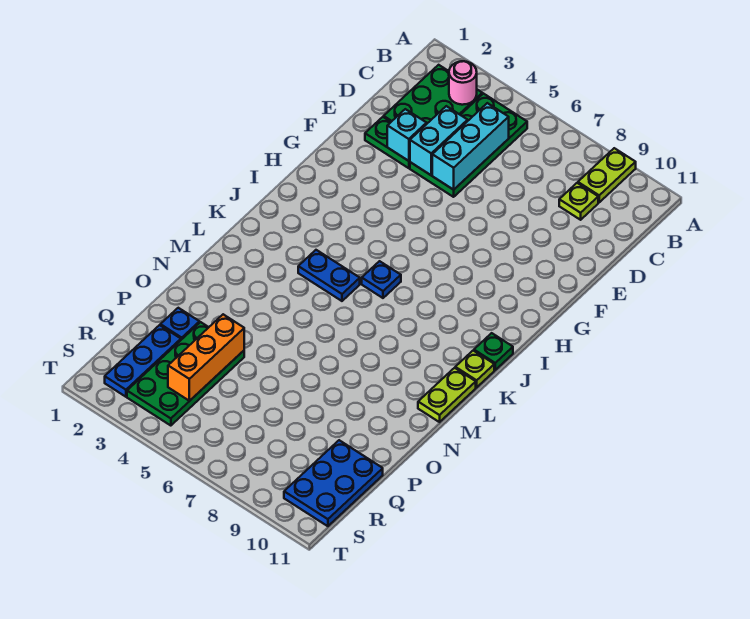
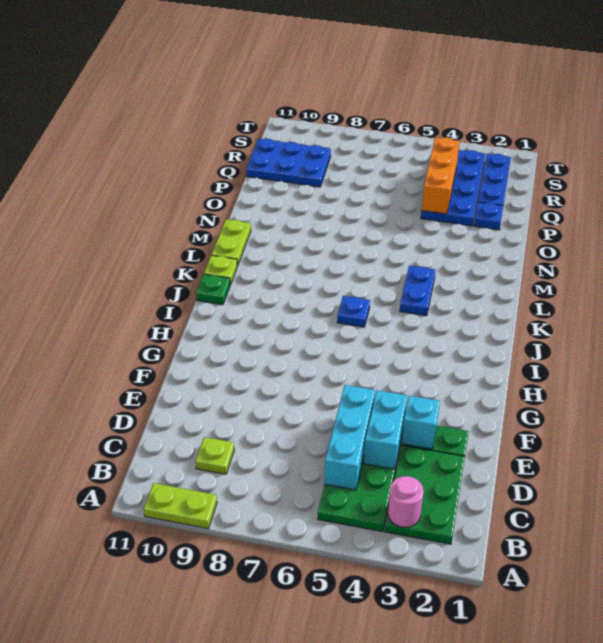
lime plate A9:B9 level 1 -> lime plate A9:A10 level 1
blue plate K4:K5 level 1 -> blue plate K4:L4 level 1
green plate P3:S4 level 1 -> blue plate P3:S4 level 1
blue plate Q10:S11 level 1 -> blue plate Q9:R11 level 1

